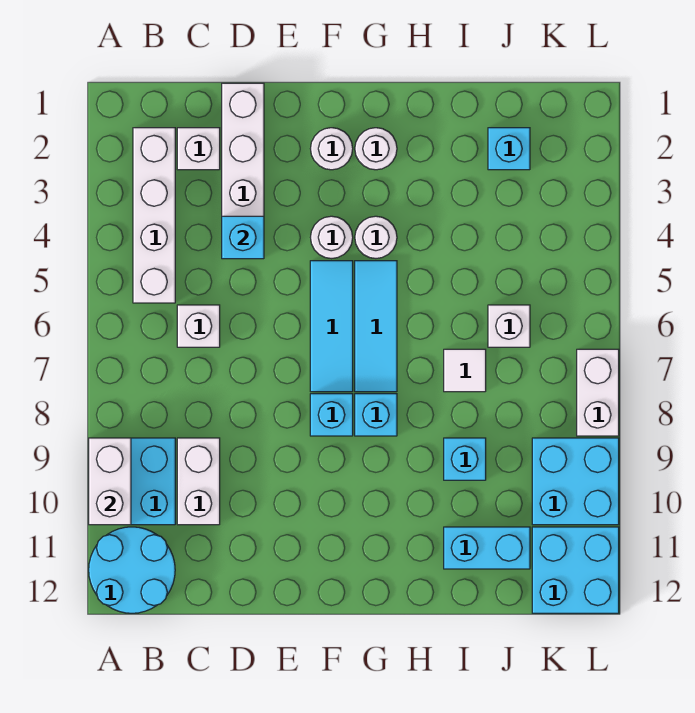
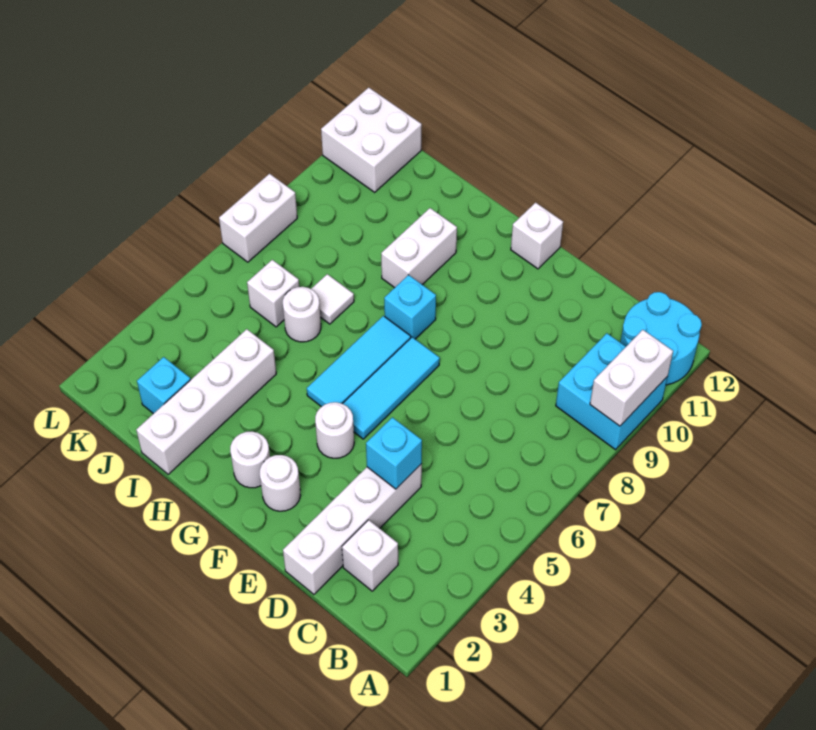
white brick B2:B5 level 1 -> white brick I1:I4 level 1
white brick C6 level 1 -> white brick F12 level 1
white brick C9:C10 level 1 -> white brick H9:H10 level 1
cyan brick F8 level 1 -> none
white round brick G4 level 1 -> white round brick I6 level 1
cyan brick I9 level 1 -> none
cyan brick I11:J11 level 1 -> none
cyan brick K9:L10 level 1 -> none
cyan brick K11:L12 level 1 -> white brick K11:L12 level 1

